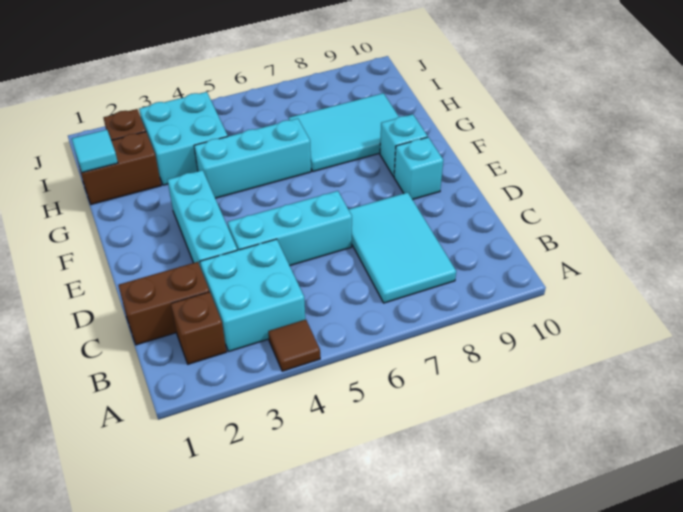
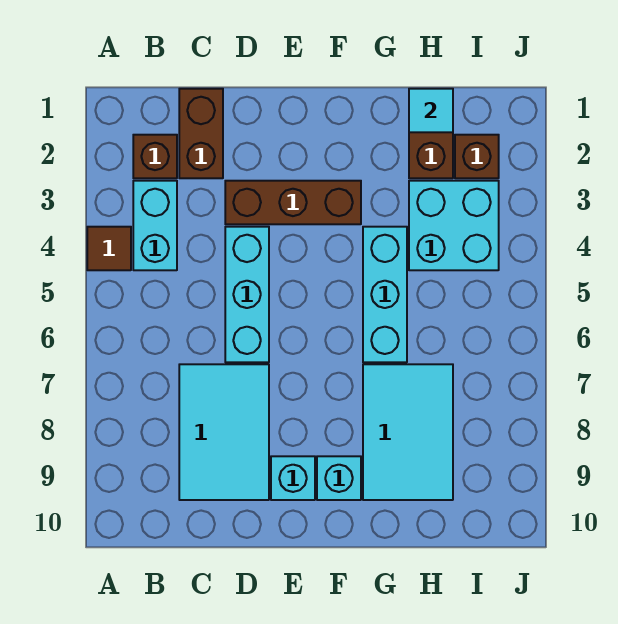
cyan brick B3:C4 level 1 -> cyan brick B3:B4 level 1
cyan tile B7:D8 level 1 -> cyan tile C7:D9 level 1
cyan brick D3:F3 level 1 -> brown brick D3:F3 level 1

